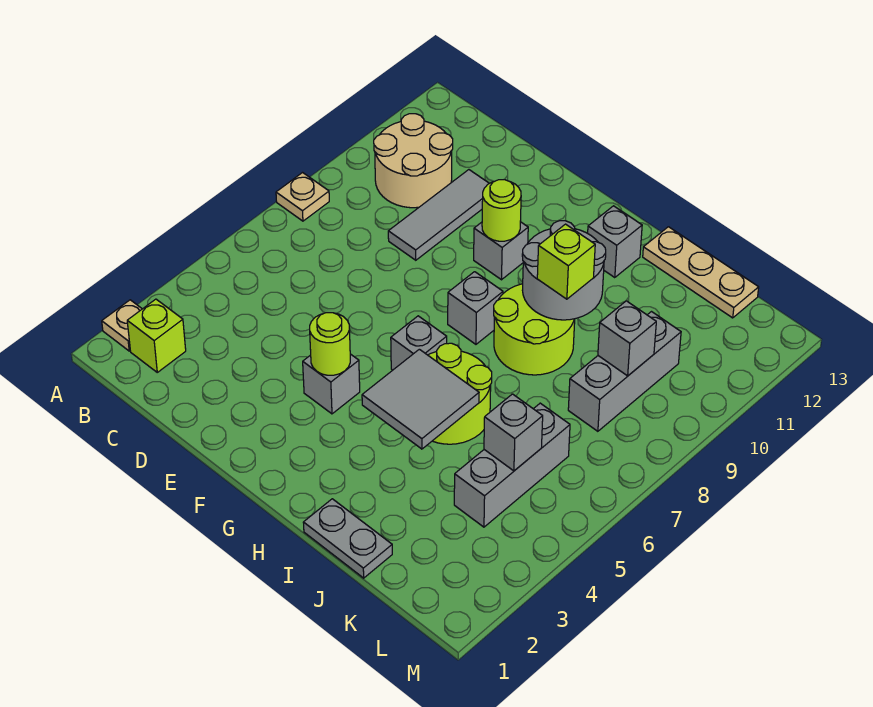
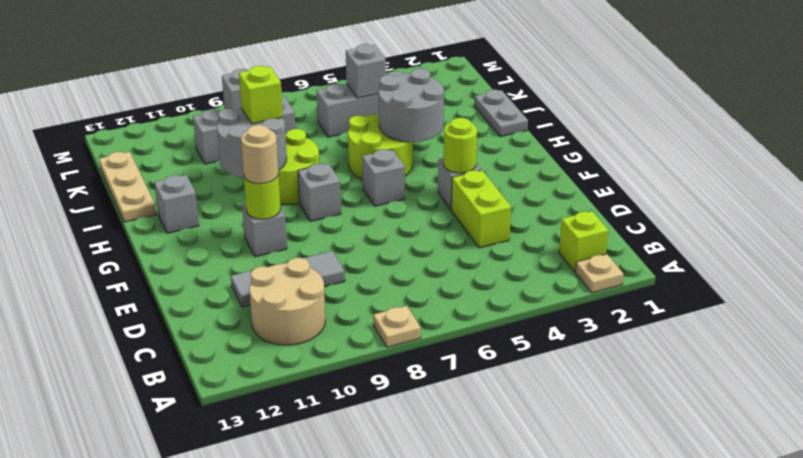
none -> lime brick D4:E4 level 1
none -> tan round brick F10 level 3
grey tile H4:I5 level 2 -> grey round brick H4:I5 level 2

